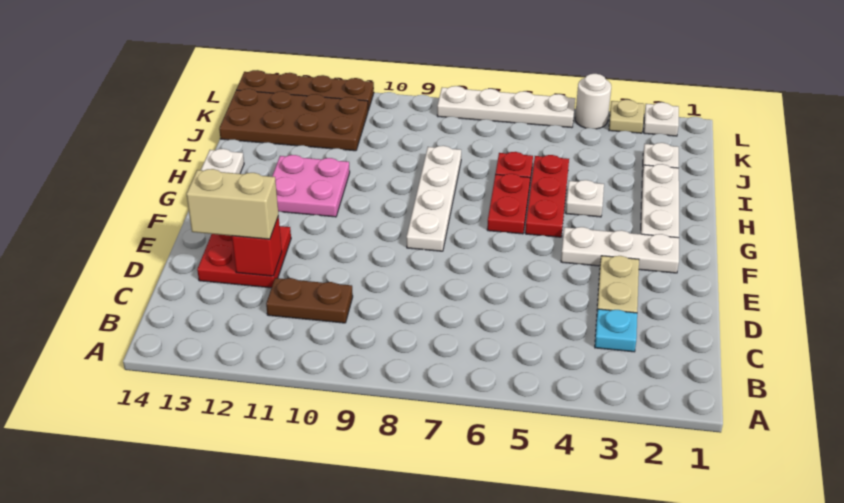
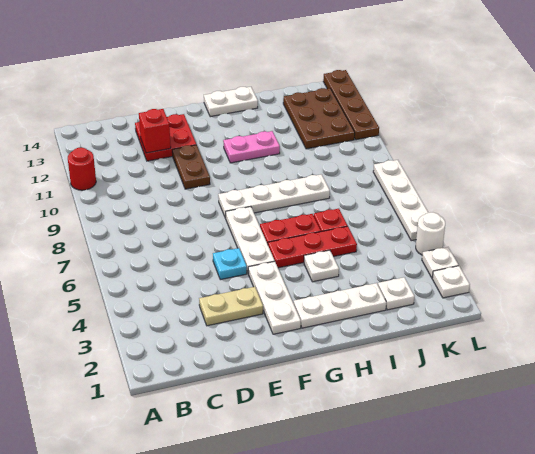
none -> red round brick A11 level 1
cyan plate C3 level 1 -> cyan plate E5 level 1
brown plate C10:C11 level 1 -> brown plate E10:E11 level 1
tan brick D12:D13 level 3 -> none
none -> white plate F5:F7 level 1
pink plate G11:H12 level 1 -> pink plate G11:H11 level 1
brown plate J11:K14 level 1 -> brown plate J11:K13 level 1
tan plate L3 level 1 -> white plate L3 level 1

